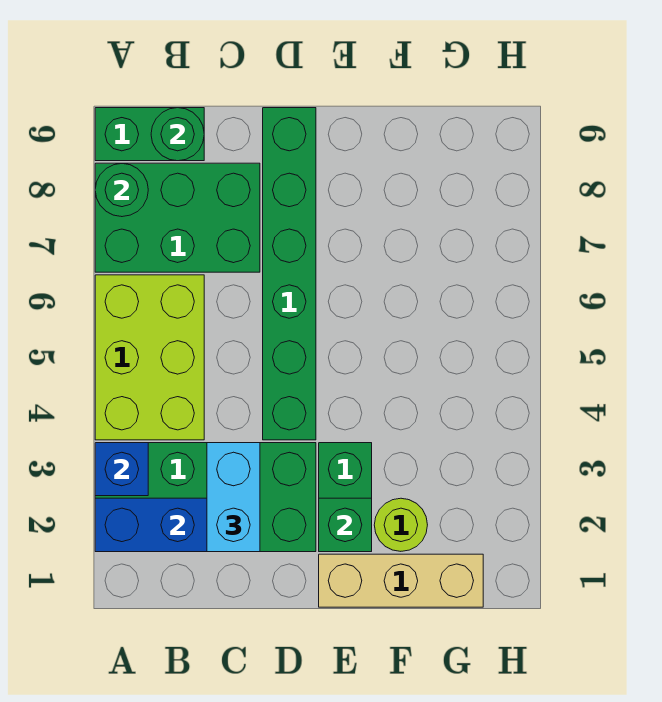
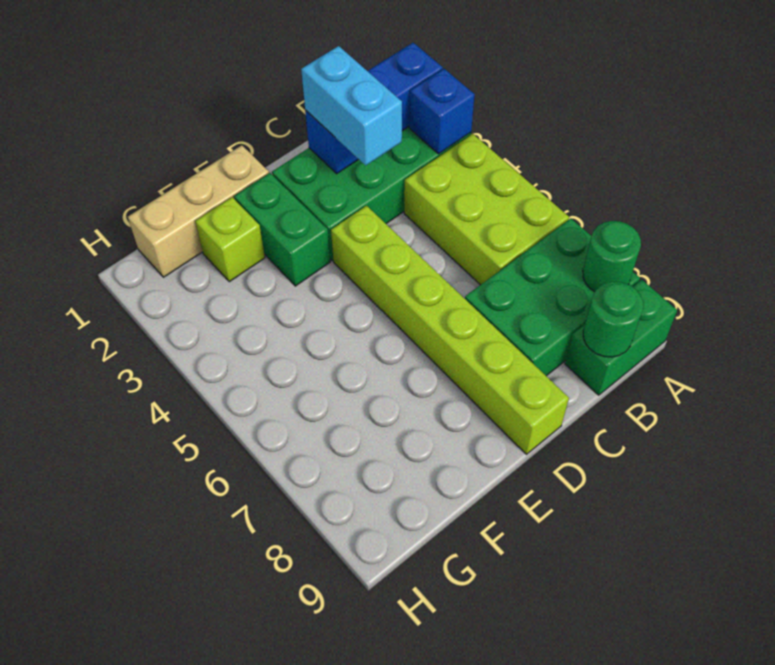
green brick D4:D9 level 1 -> lime brick D4:D9 level 1
green brick E2 level 2 -> none
lime round brick F2 level 1 -> lime brick F2 level 1

